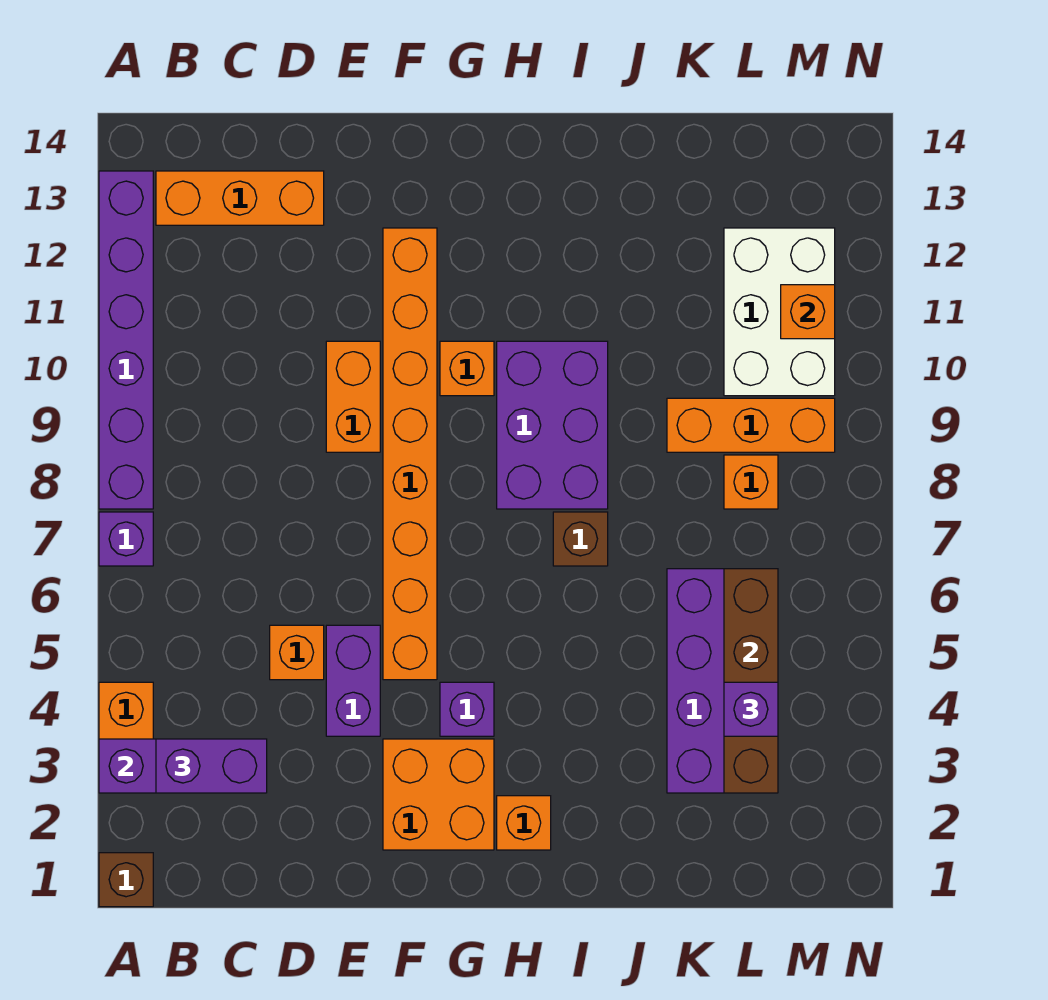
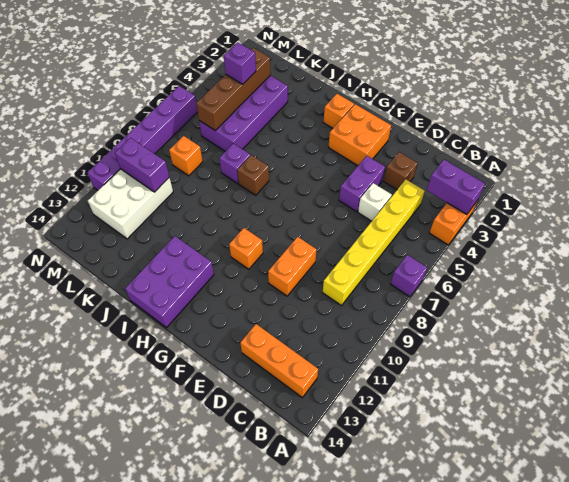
brown brick A1 level 1 -> brown brick D3 level 1
purple brick A8:A13 level 1 -> purple brick N6:N11 level 1
purple brick B3:C3 level 3 -> purple brick L10:M10 level 2
none -> yellow brick C4:C9 level 1
orange brick D5 level 1 -> white brick D5 level 1
orange brick F5:F12 level 1 -> none
purple brick G4 level 1 -> purple brick J7 level 1
purple brick H8:I10 level 1 -> purple brick H12:I14 level 1
orange brick K9:M9 level 1 -> none
orange brick M11 level 2 -> none

